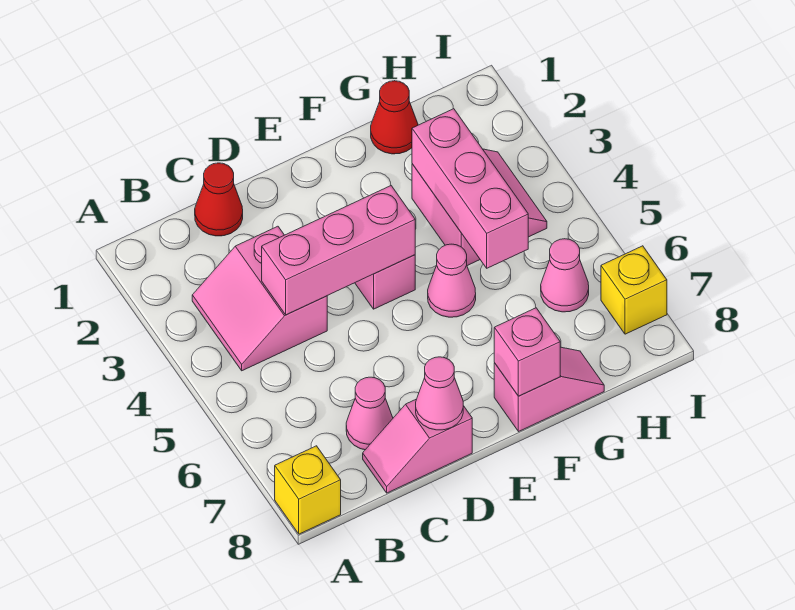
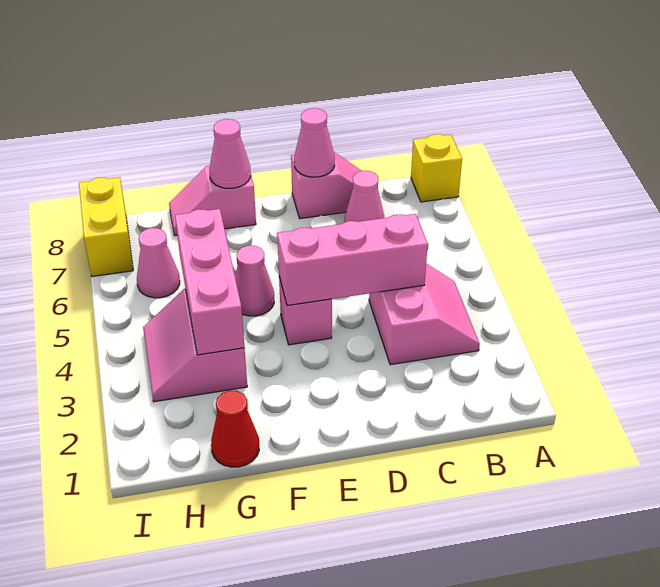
red cone C1 level 1 -> none
pink brick F8 level 2 -> pink cone F8 level 2
yellow brick I7 level 1 -> yellow brick I7:I8 level 1

